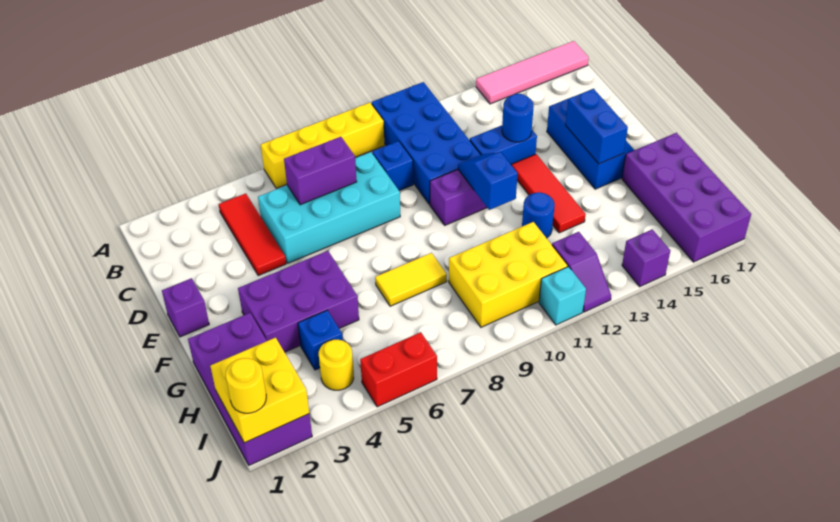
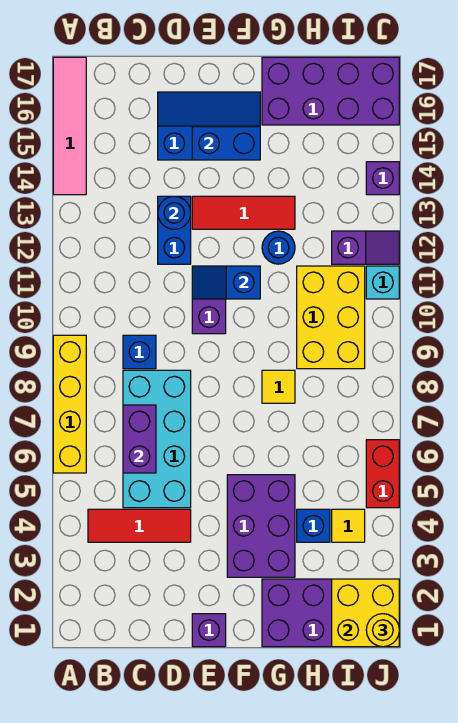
blue brick A10:D11 level 1 -> none
yellow tile G7:G8 level 1 -> yellow tile G8 level 1
yellow round brick I4 level 1 -> yellow tile I4 level 1

